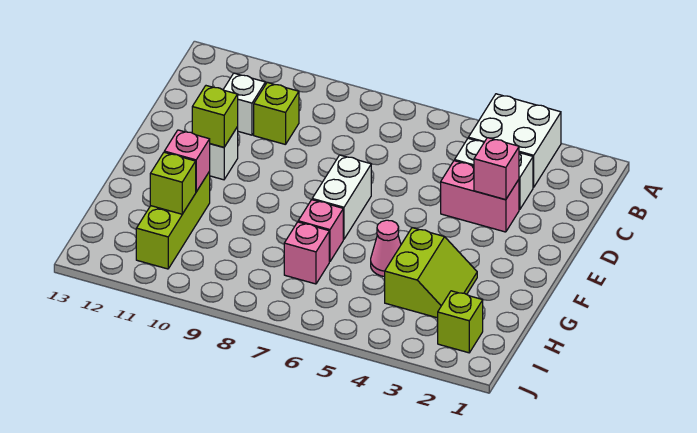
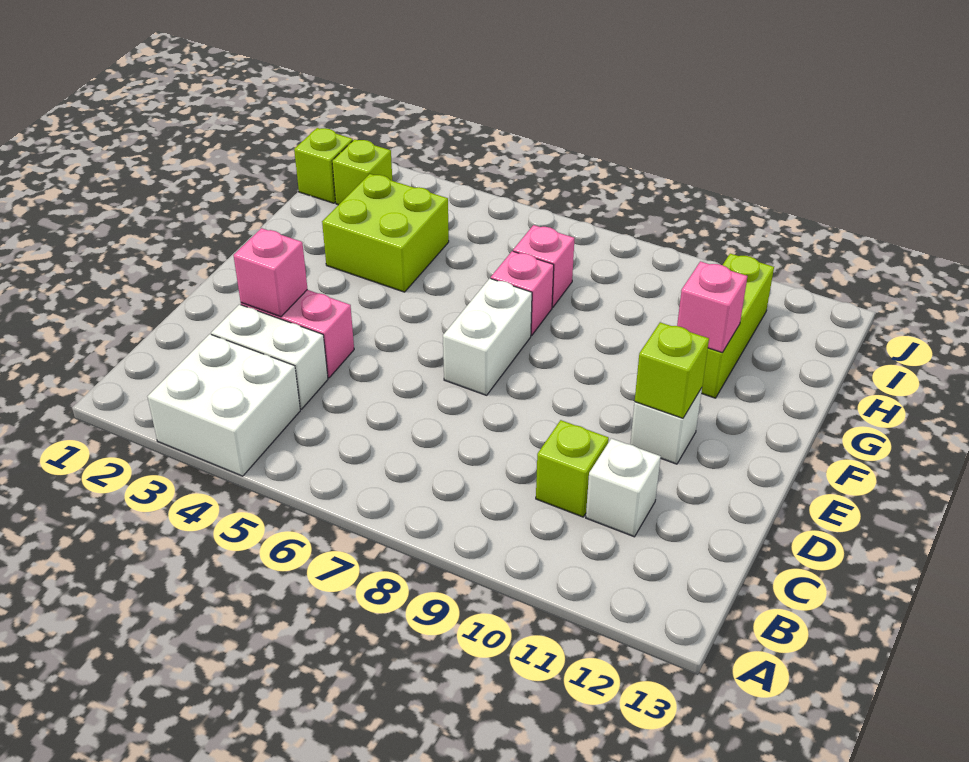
lime slope G3:H4 level 1 top 4 -> lime brick G3:H4 level 1
pink cone G5 level 1 -> none
lime brick H11 level 2 -> lime brick I1 level 1

